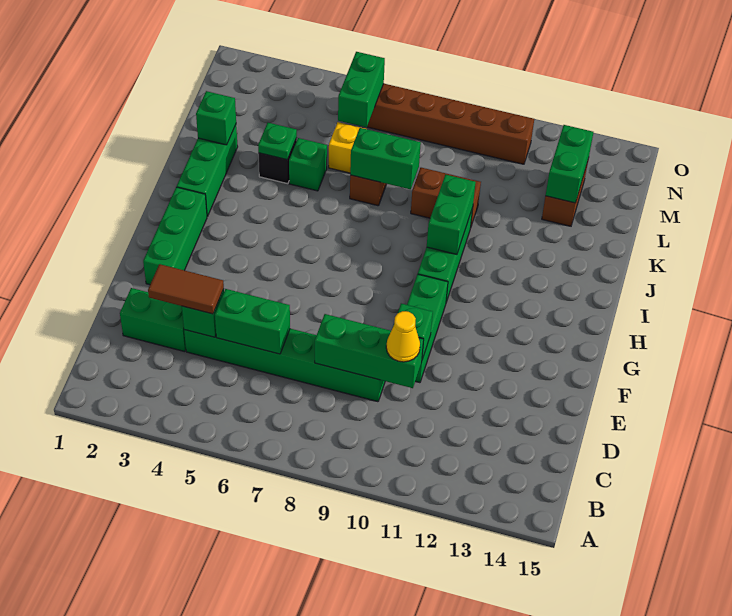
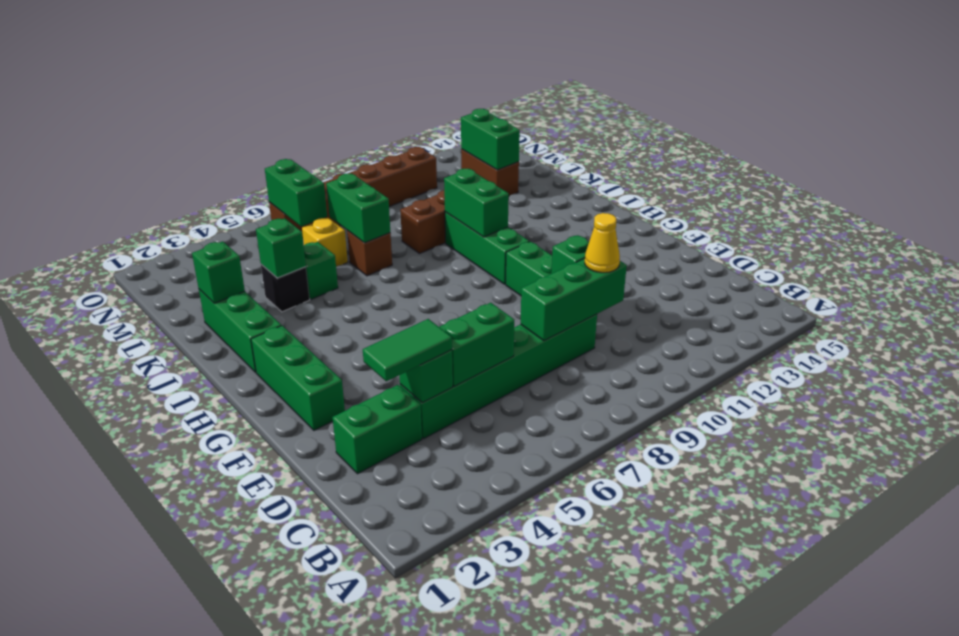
brown tile D3:D4 level 3 -> green tile D3:D4 level 3
green plate K4 level 2 -> green brick K4 level 2
green brick K7:K8 level 2 -> green brick K7:L7 level 2

